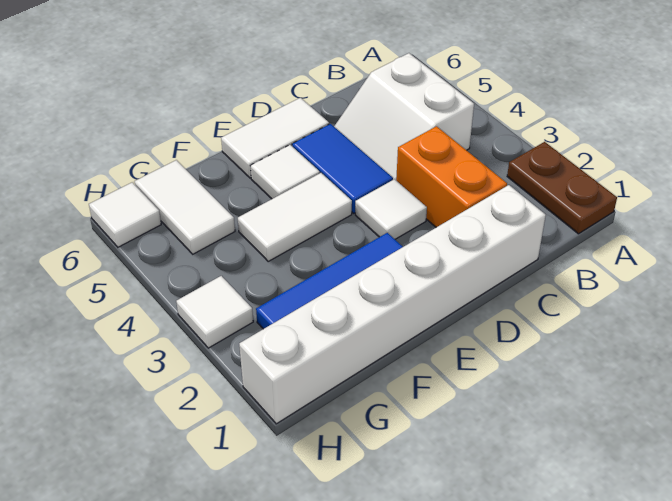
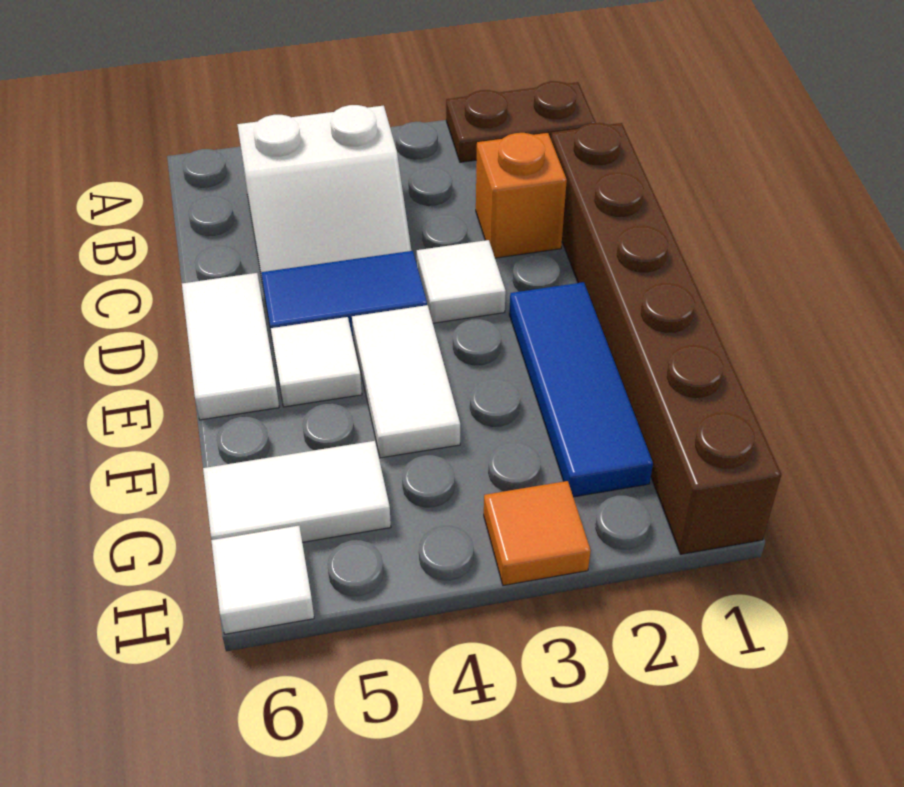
white brick C1:H1 level 1 -> brown brick C1:H1 level 1
orange brick C2:C3 level 1 -> orange brick C2 level 1
white tile H3 level 1 -> orange tile H3 level 1

